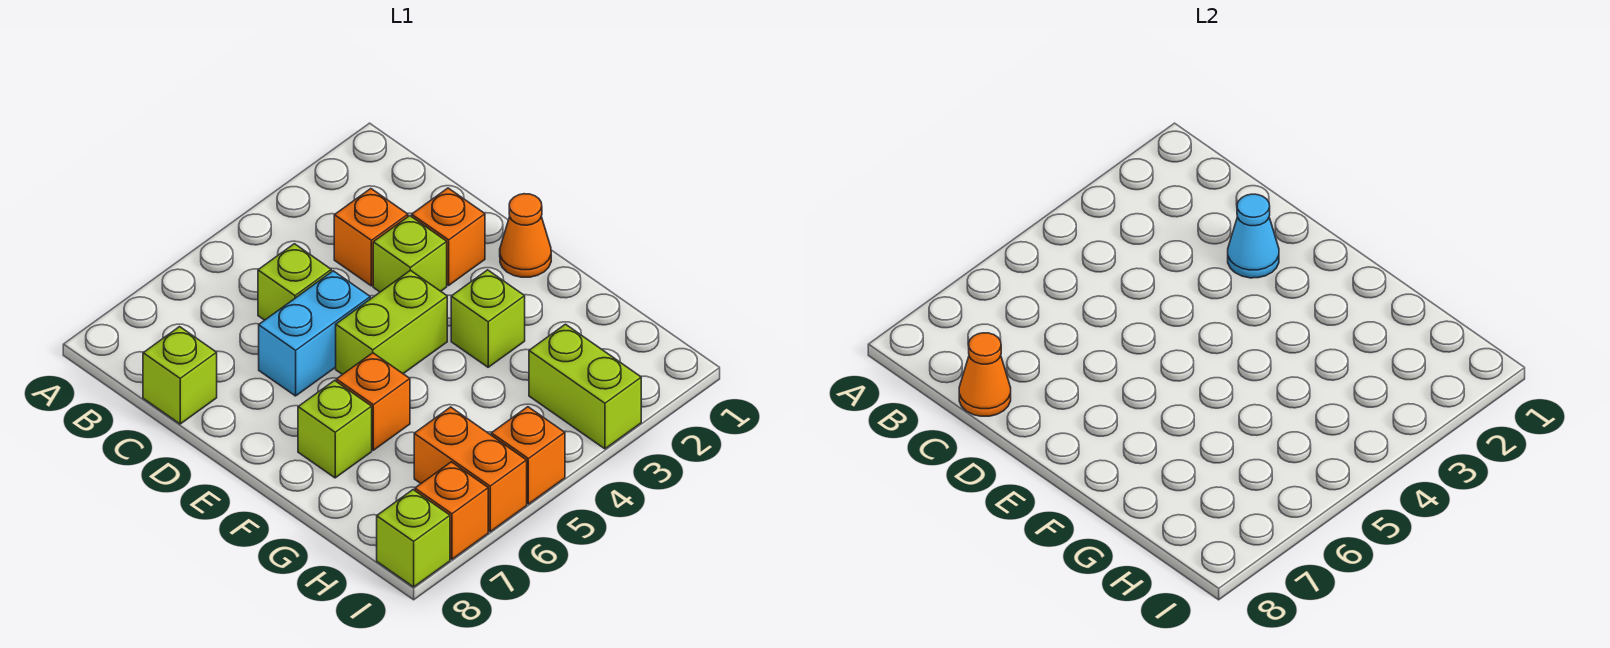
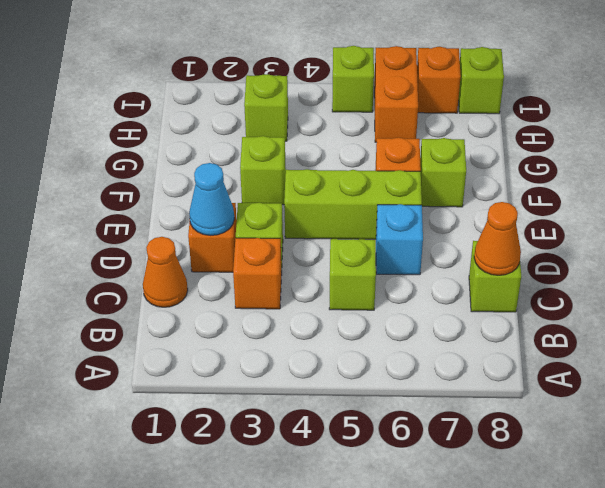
cyan brick D5:D6 level 1 -> cyan brick D6 level 1
orange cone E1 level 1 -> orange cone C1 level 1
lime brick E4:E5 level 1 -> lime brick E4:E6 level 1
lime brick H3:I3 level 1 -> lime brick H3 level 1
orange brick I5 level 1 -> lime brick I5 level 1

